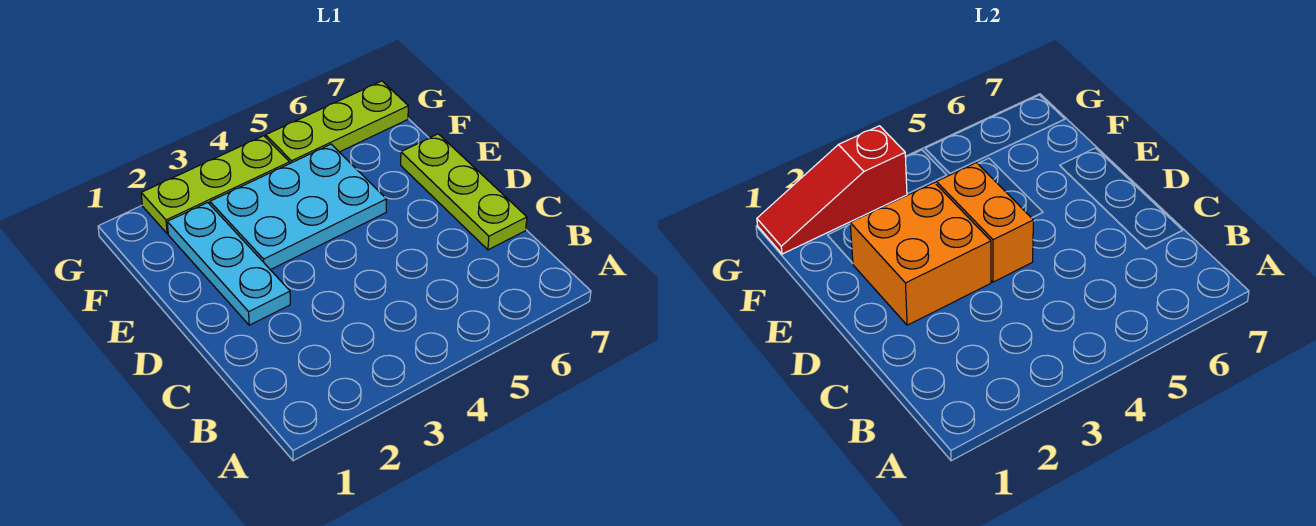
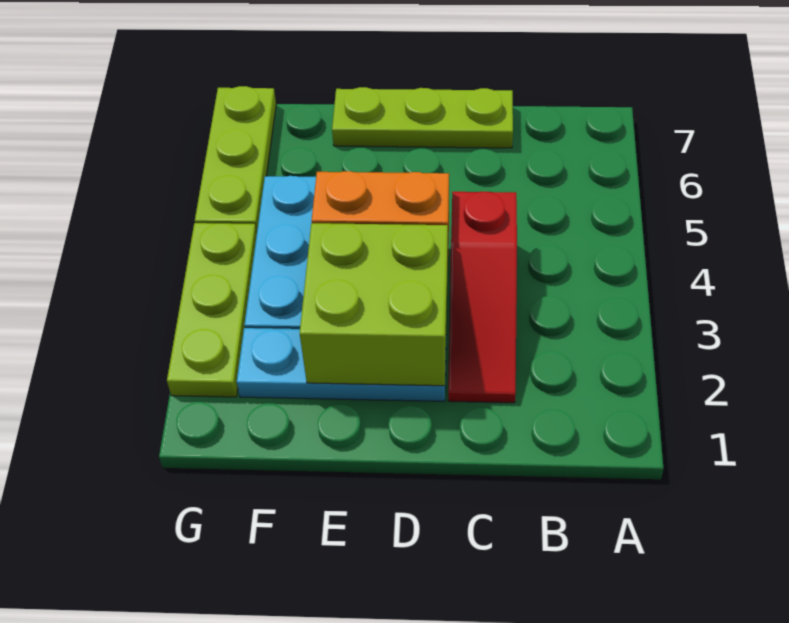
orange brick D2:E3 level 2 -> lime brick D2:E3 level 2
red slope G1:G3 level 2 top 3 -> red slope C2:C4 level 1 top 4

